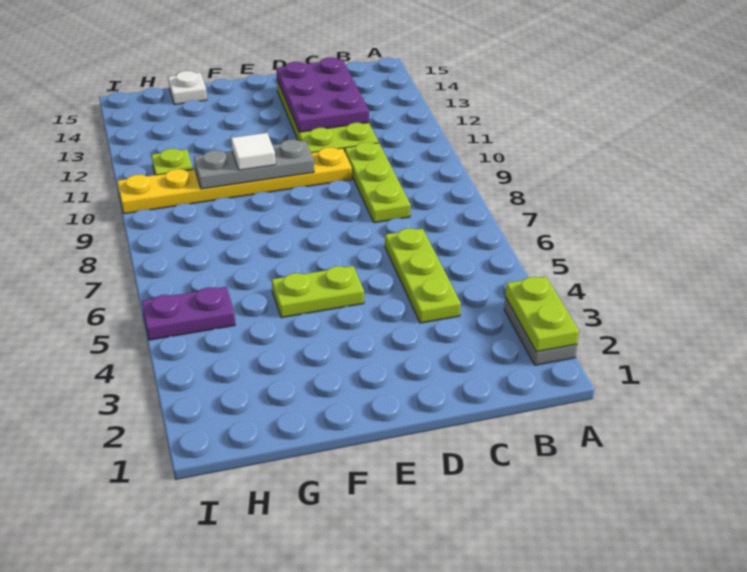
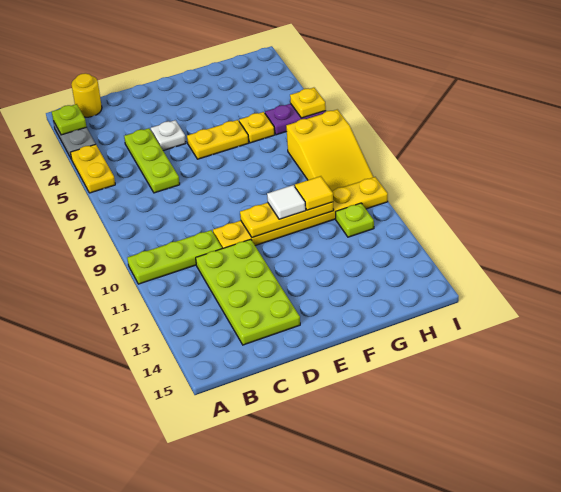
lime plate A2:A3 level 2 -> lime plate A2 level 2
none -> yellow plate A4:A5 level 1
none -> yellow round brick B1 level 1
lime plate C8:C10 level 1 -> lime plate A10:C10 level 1
purple plate C12:D14 level 2 -> none
lime plate E5:F5 level 1 -> yellow plate E5:F5 level 1
grey plate E10:G10 level 2 -> yellow plate E10:G10 level 2
none -> yellow plate G5 level 1
none -> yellow tile G10 level 3
white plate G15 level 1 -> white plate D4 level 1
none -> yellow slope H7:I9 level 1 top 7
none -> yellow plate I5 level 2

